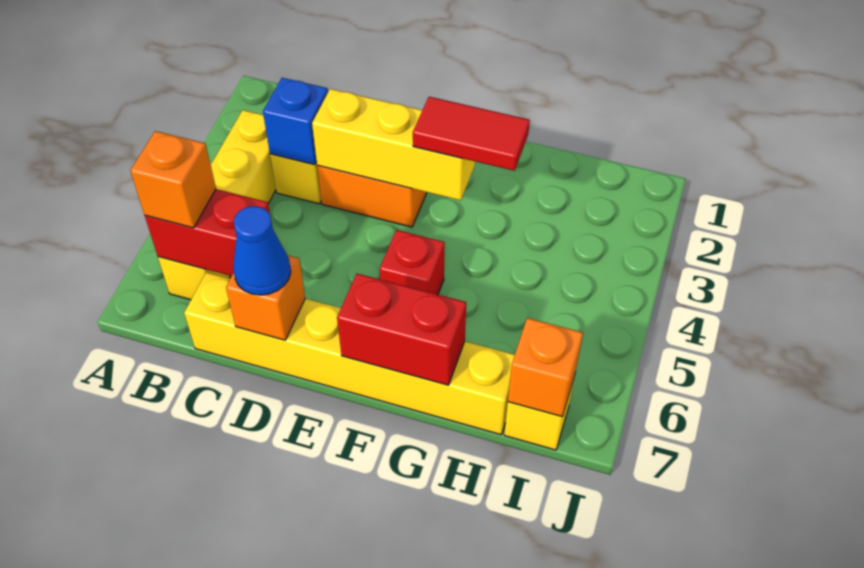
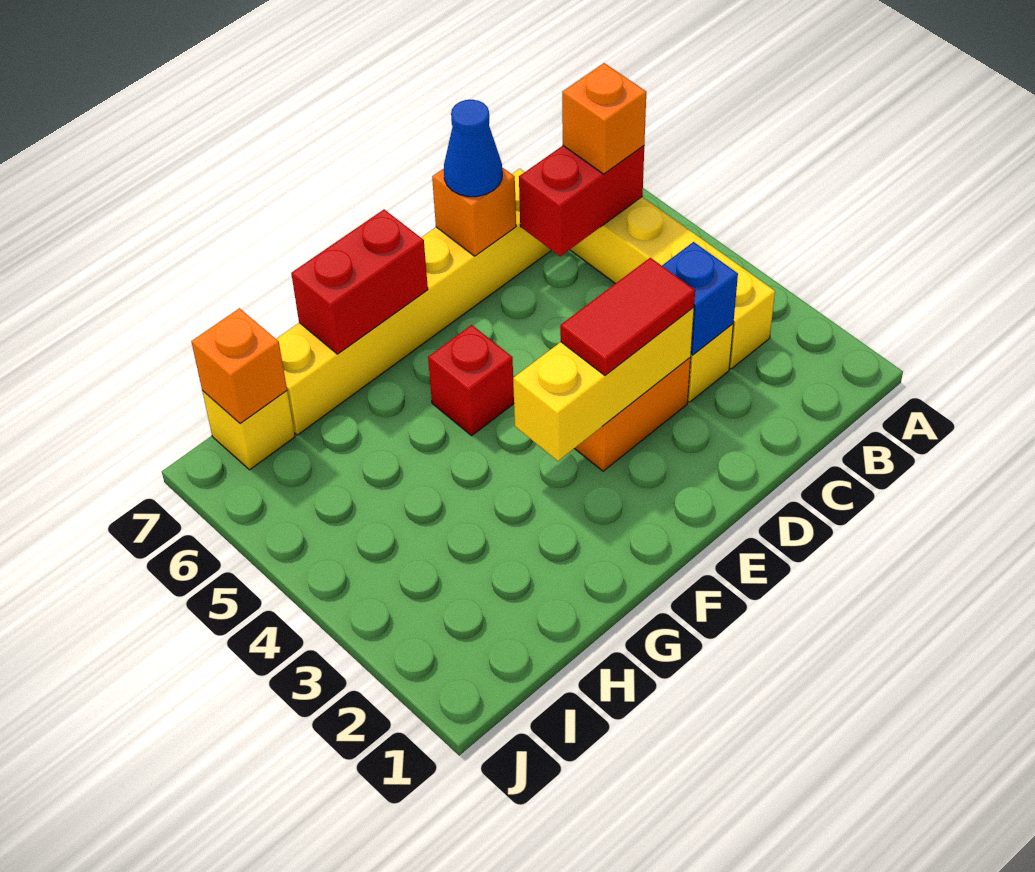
red tile F3:G3 level 3 -> red tile D3:E3 level 3

